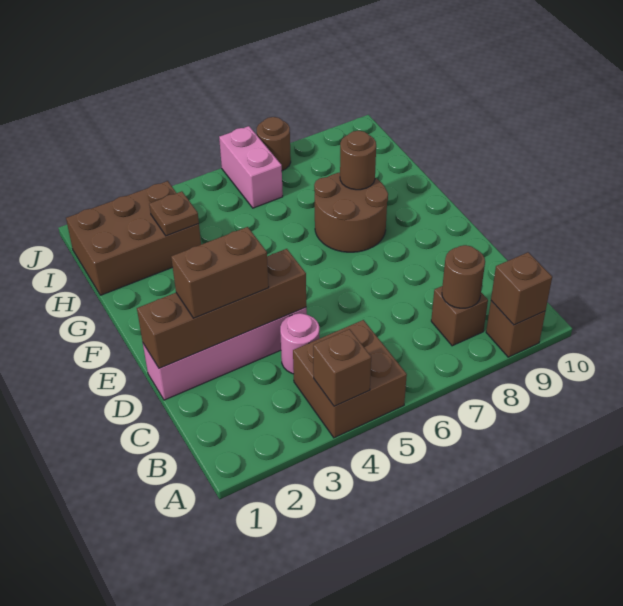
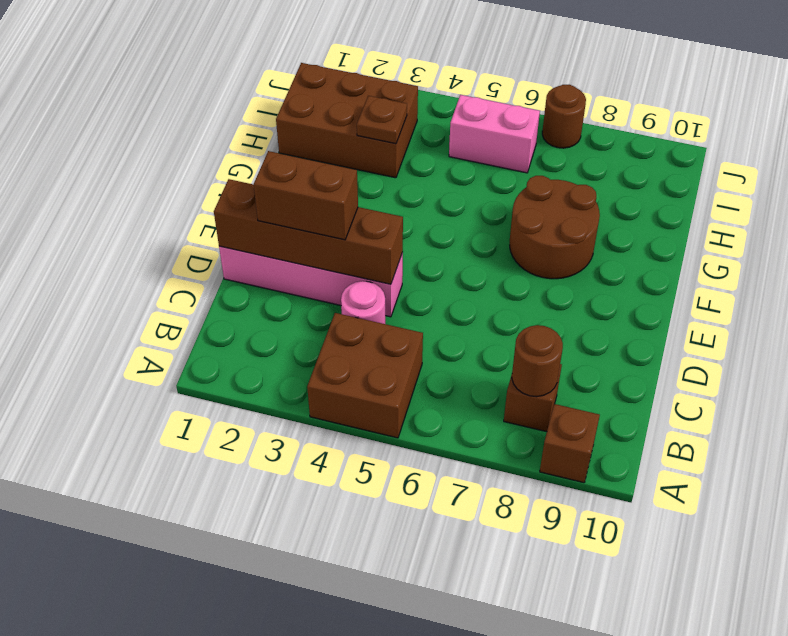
brown brick A4 level 2 -> none
brown brick A9 level 2 -> none
brown round brick G8 level 2 -> none
pink brick I6:J6 level 1 -> pink brick I5:I6 level 1

